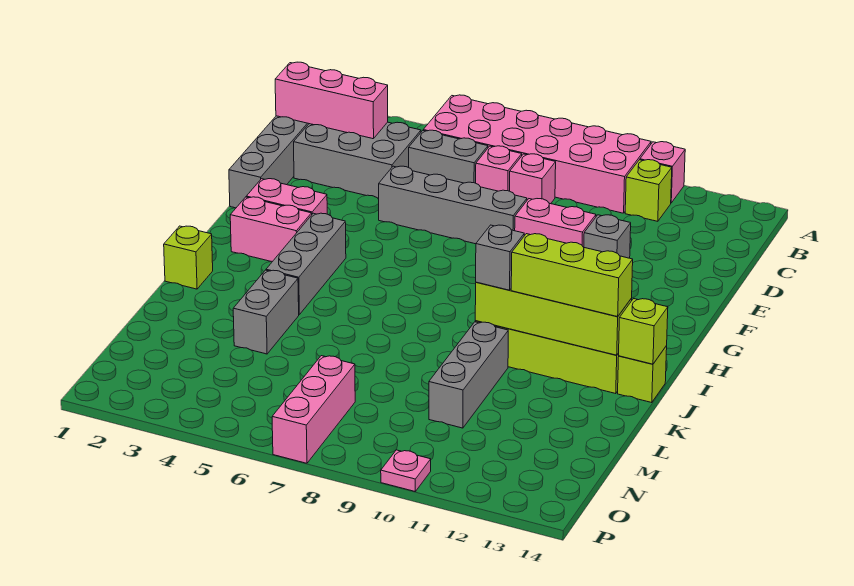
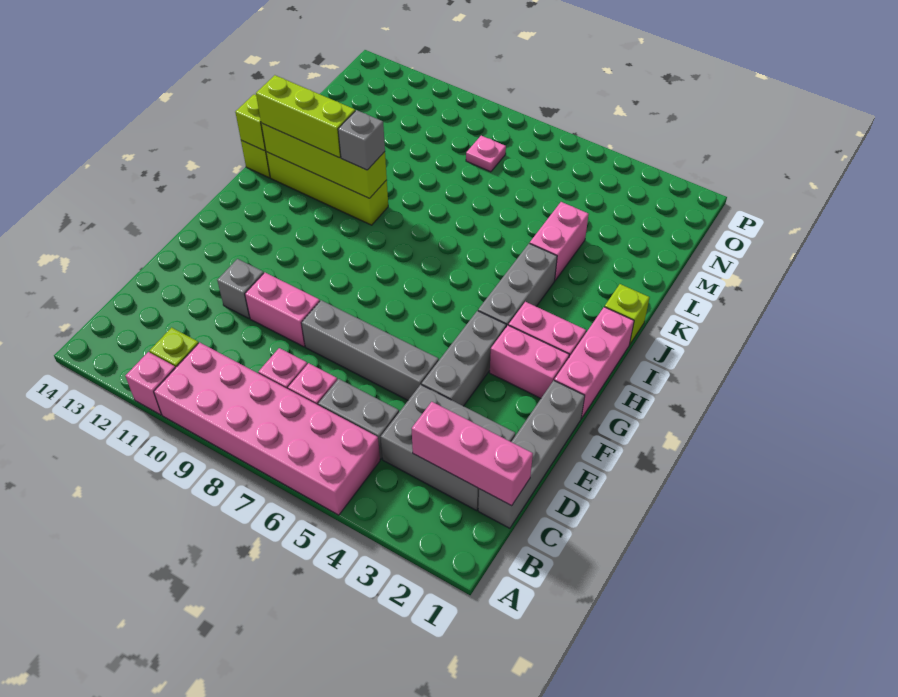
grey brick K4:L4 level 1 -> pink brick K4:L4 level 1
grey brick K10:M10 level 1 -> grey brick E4:G4 level 1
pink brick N7:P7 level 1 -> pink brick G1:I1 level 1
pink plate P10 level 1 -> pink plate N8 level 1

